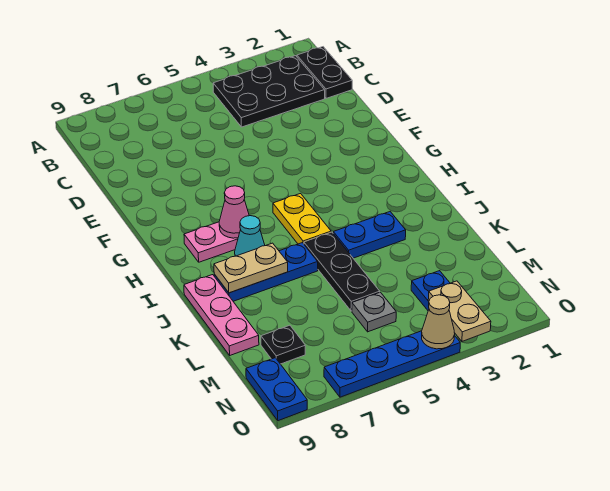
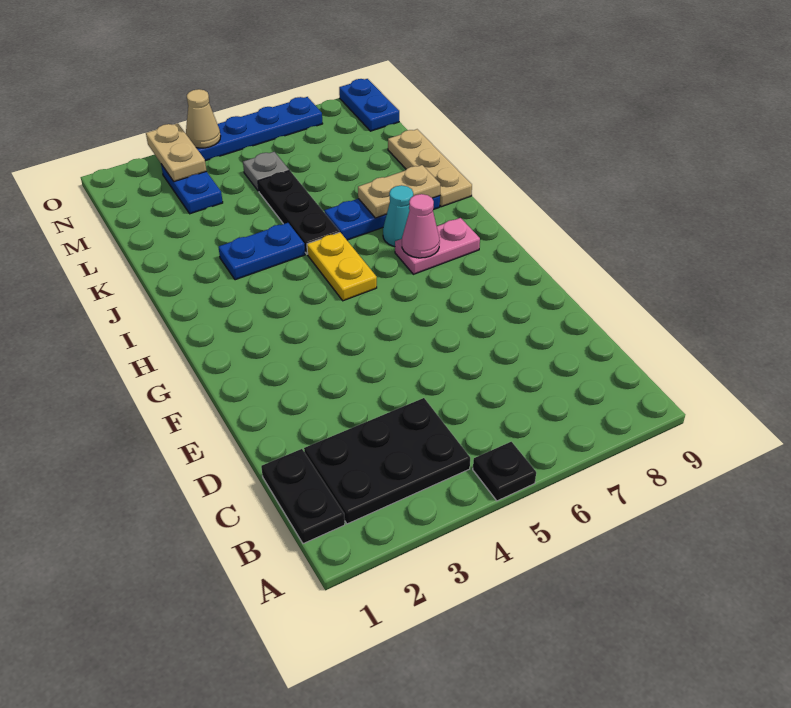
pink plate J9:L9 level 1 -> tan plate J9:L9 level 1
black plate M8 level 1 -> black plate A5 level 1

